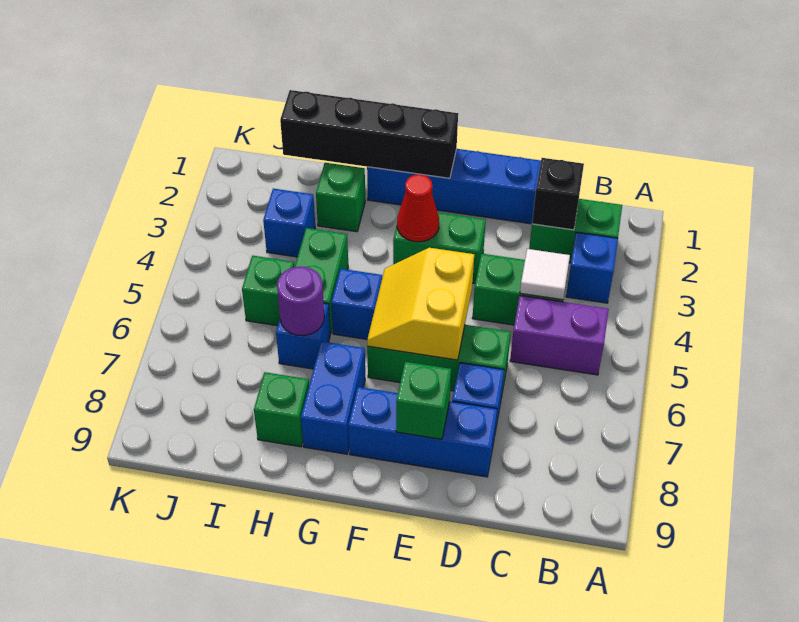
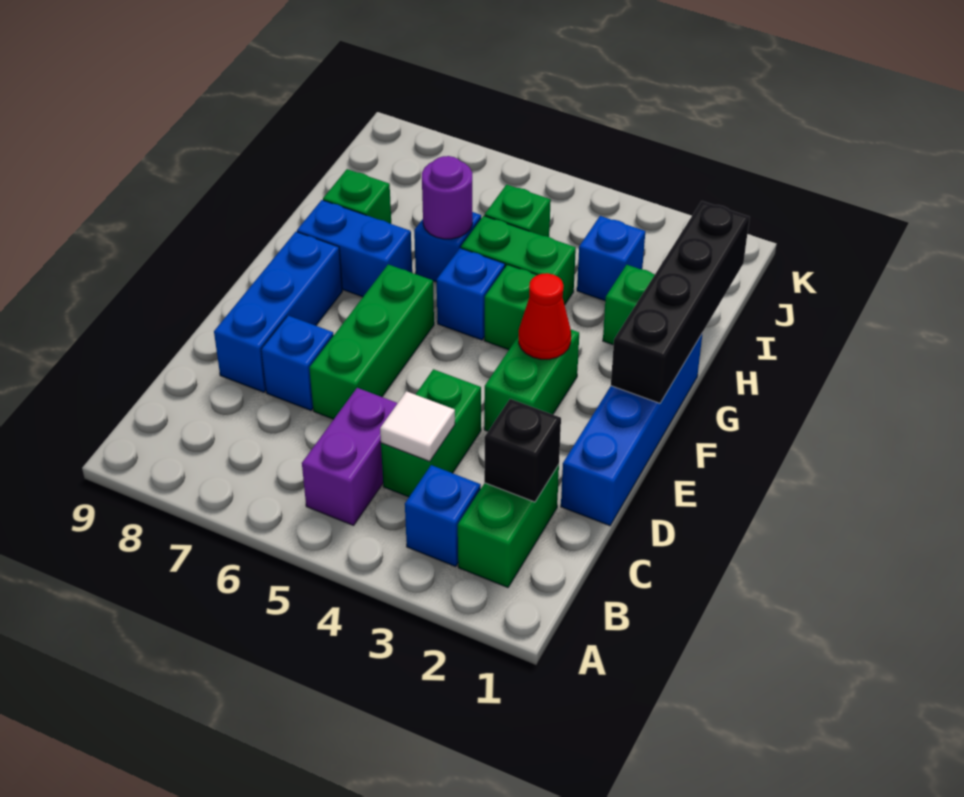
yellow slope E5:F6 level 2 top E -> none
green brick E8 level 2 -> green brick G4 level 1

